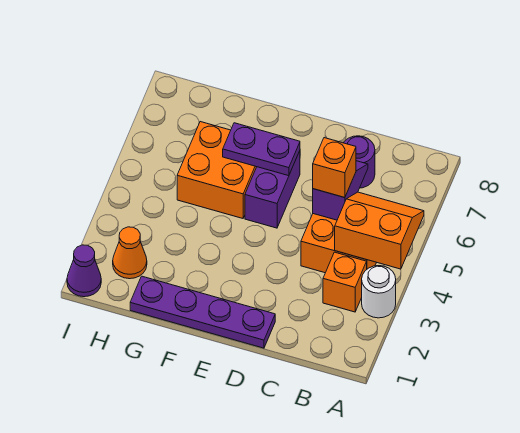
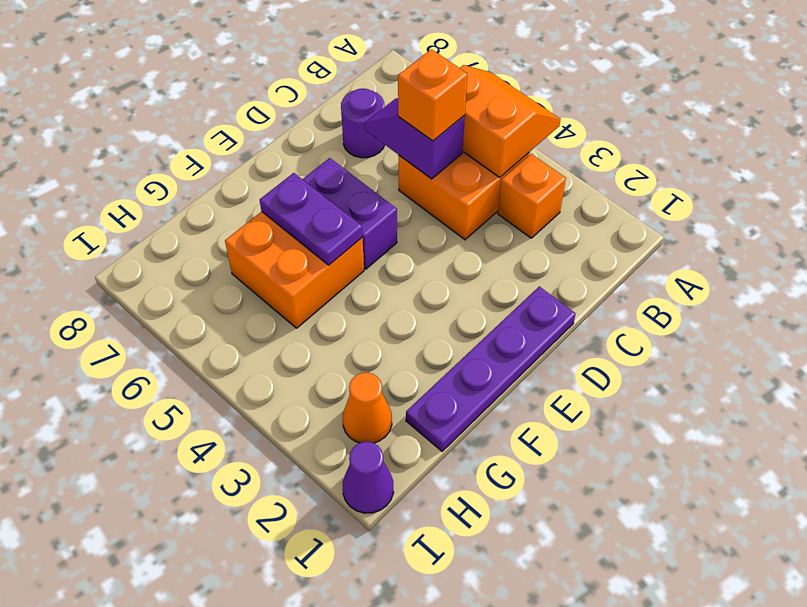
white round brick A3 level 1 -> none
orange slope A4:B5 level 2 top 4 -> orange slope A4:B5 level 2 top B
purple plate E6:F6 level 2 -> purple plate F5:F6 level 2

